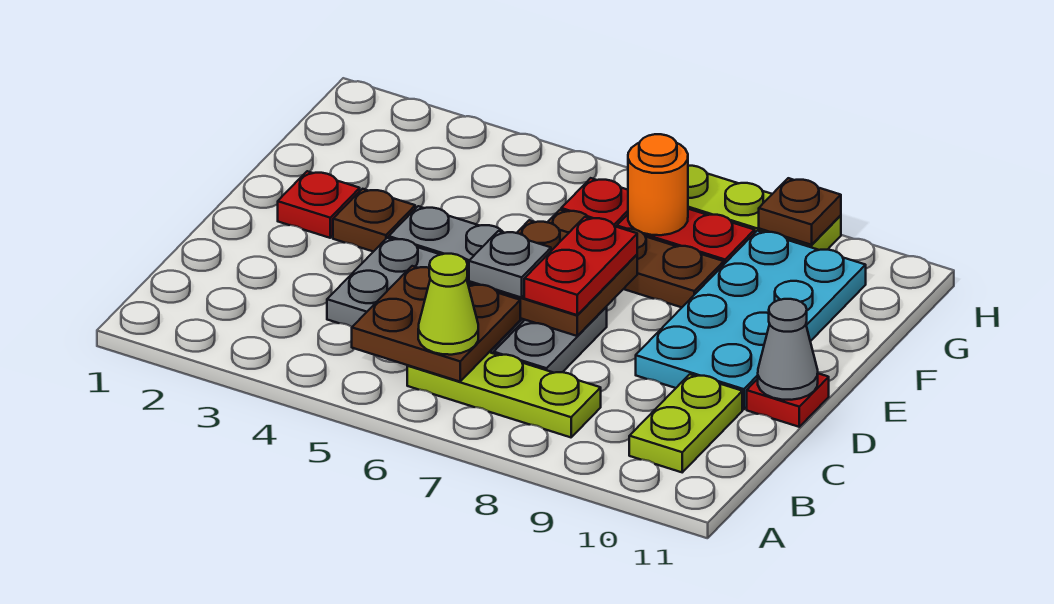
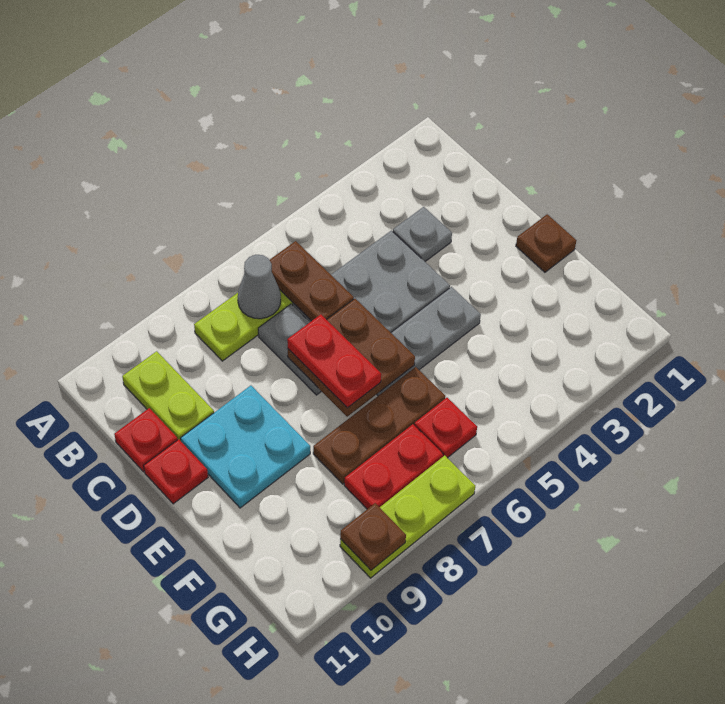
brown plate B5:C6 level 2 -> brown plate B6:C6 level 2
lime cone B6 level 3 -> none
grey plate D6 level 3 -> grey plate C3 level 1
cyan plate D9:G10 level 1 -> cyan plate D9:E10 level 1
grey cone D11 level 2 -> grey cone B7 level 2
red plate E2 level 1 -> red plate C11 level 1
brown plate E3 level 1 -> brown plate E1 level 1
orange round brick G7 level 2 -> none

